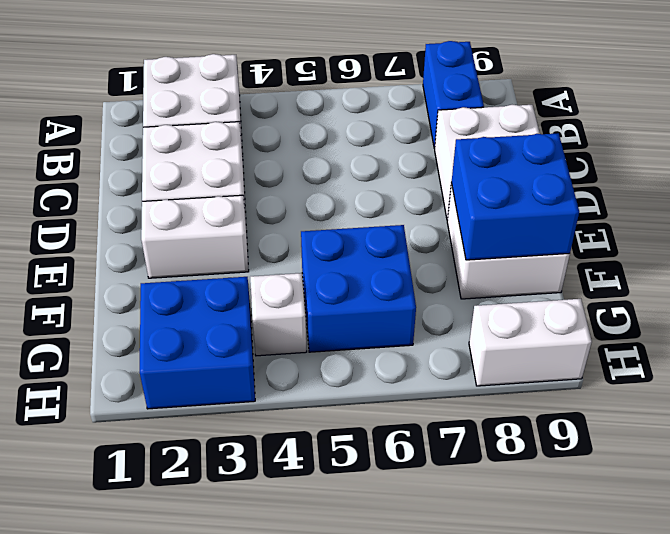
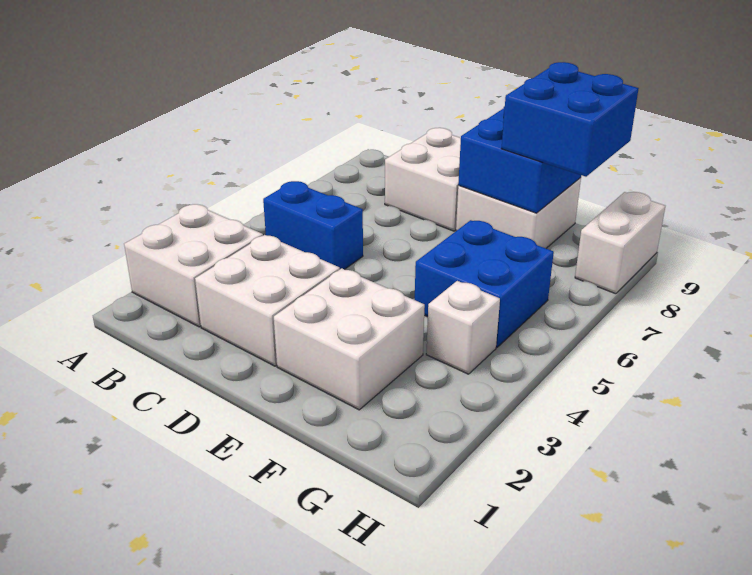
blue brick A8:B8 level 1 -> blue brick B5:C5 level 1
white brick E2:E3 level 1 -> white brick E2:F3 level 1
blue brick G2:H3 level 1 -> blue brick F8:G9 level 3

